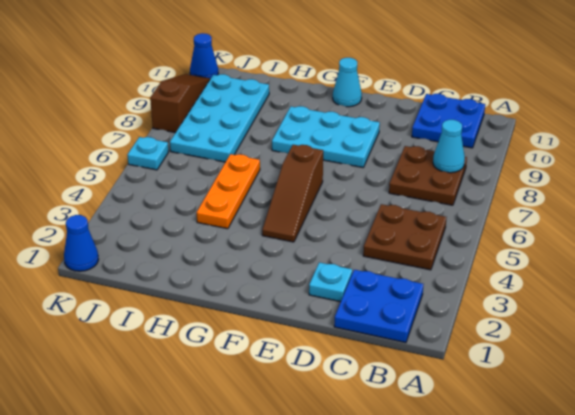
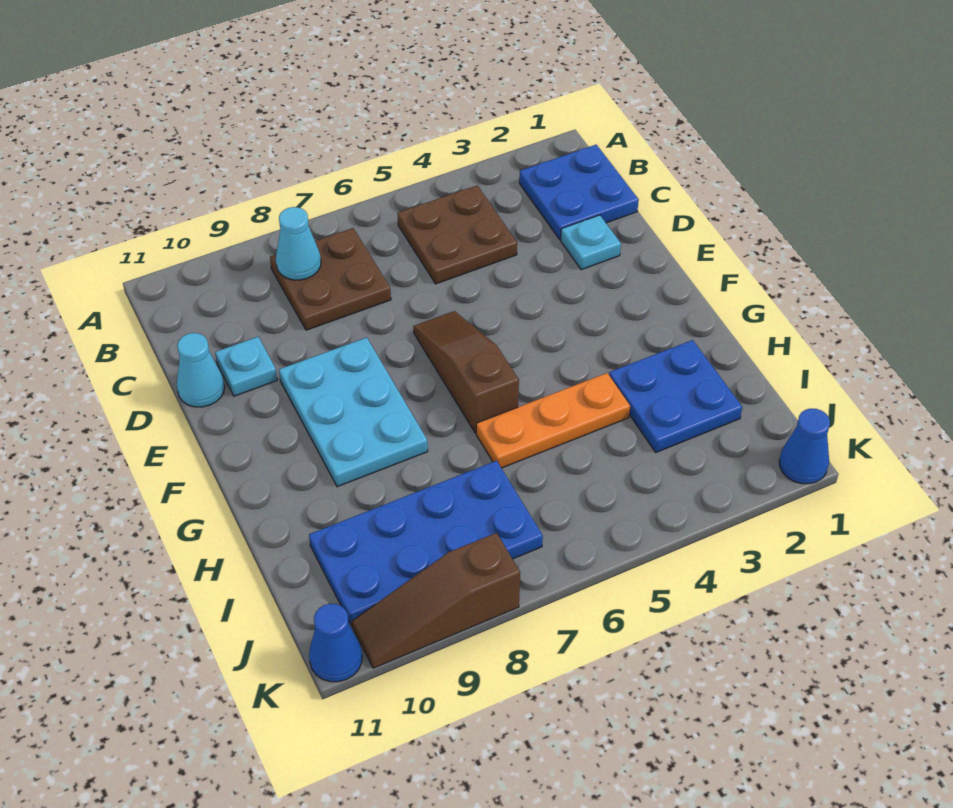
blue plate B10:C11 level 1 -> blue plate H2:I3 level 1
brown slope F4:F6 level 1 top 6 -> brown slope E6:G6 level 1 top G
cyan cone F11 level 1 -> cyan cone D11 level 1
cyan plate I7:J10 level 1 -> blue plate I7:J10 level 1
cyan plate K6 level 1 -> cyan plate D10 level 1

